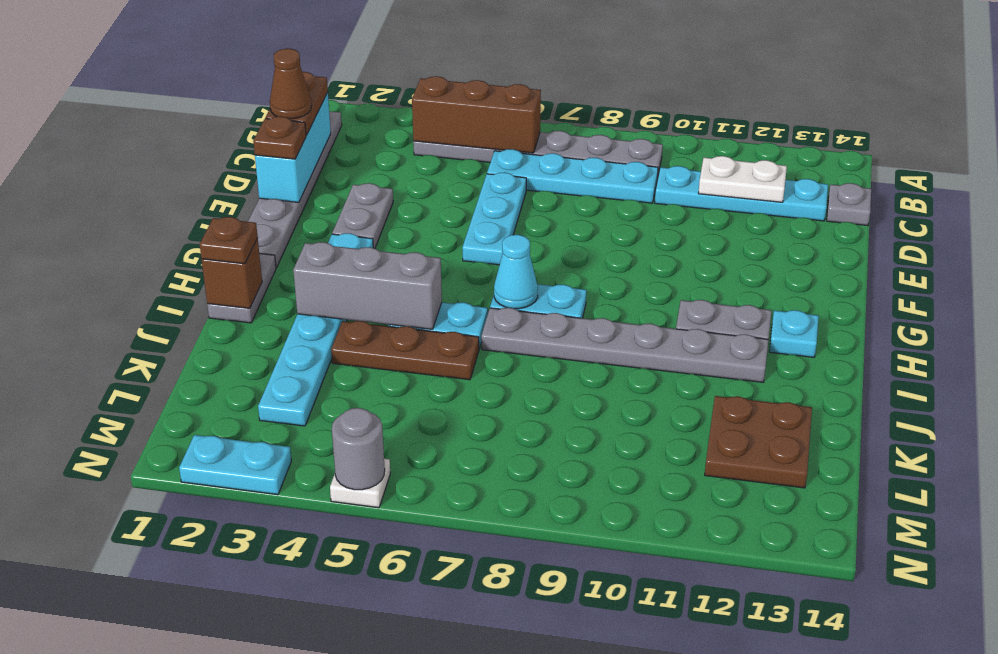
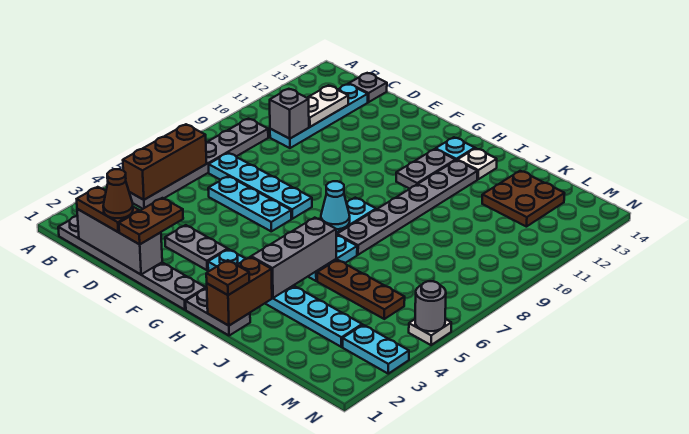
cyan brick C1:E1 level 2 -> grey brick C1:E1 level 2
cyan plate C6:C9 level 1 -> cyan plate C7:F7 level 1
none -> grey brick C10 level 2
brown plate E1 level 3 -> brown plate E1:E2 level 3
brown brick I1 level 2 -> brown brick I1:I2 level 2
none -> white plate I13 level 1
brown plate J4:J6 level 1 -> brown plate J5:L5 level 1
cyan plate N2:N3 level 1 -> cyan plate M3:N3 level 1

